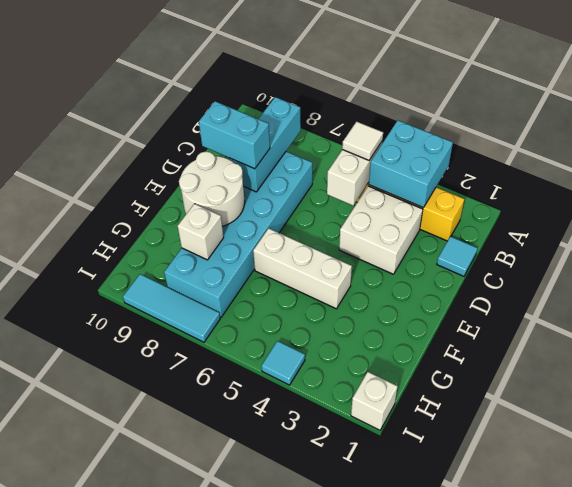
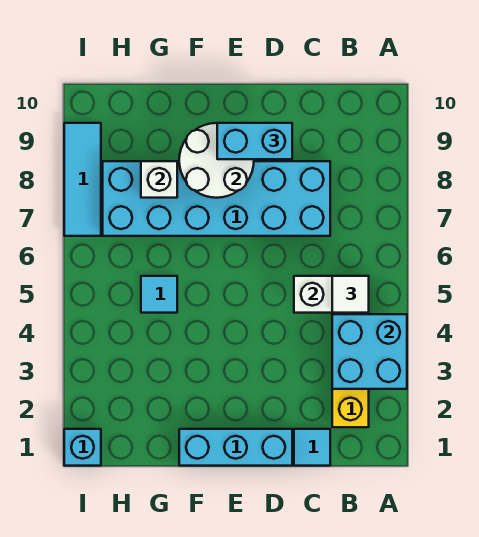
cyan brick B8:D8 level 2 -> cyan brick D1:F1 level 1
white brick C3:D4 level 1 -> none
cyan brick D8:D9 level 3 -> cyan brick D9:E9 level 3
white brick F4:F6 level 1 -> none
white brick I1 level 1 -> cyan brick I1 level 1
cyan tile I4 level 1 -> cyan tile G5 level 1

